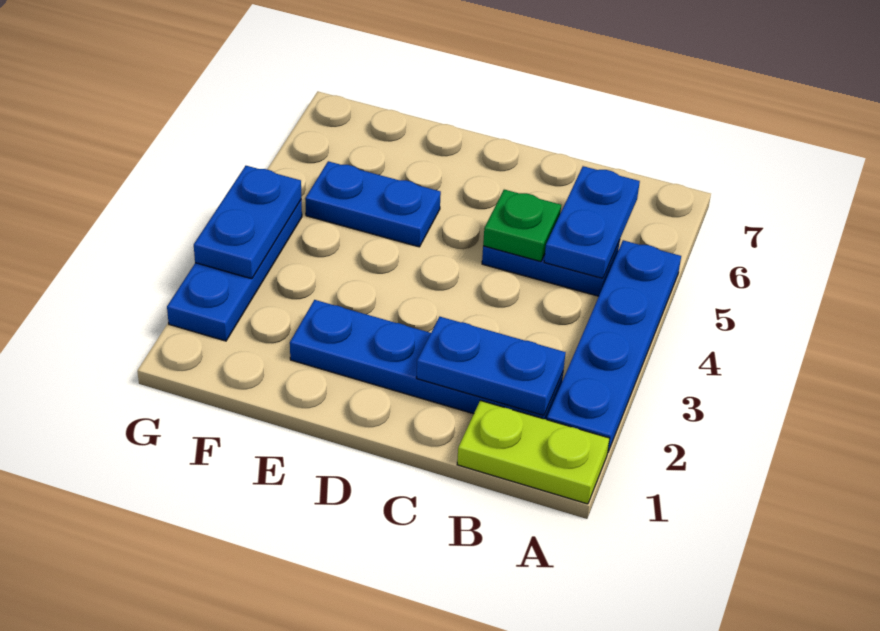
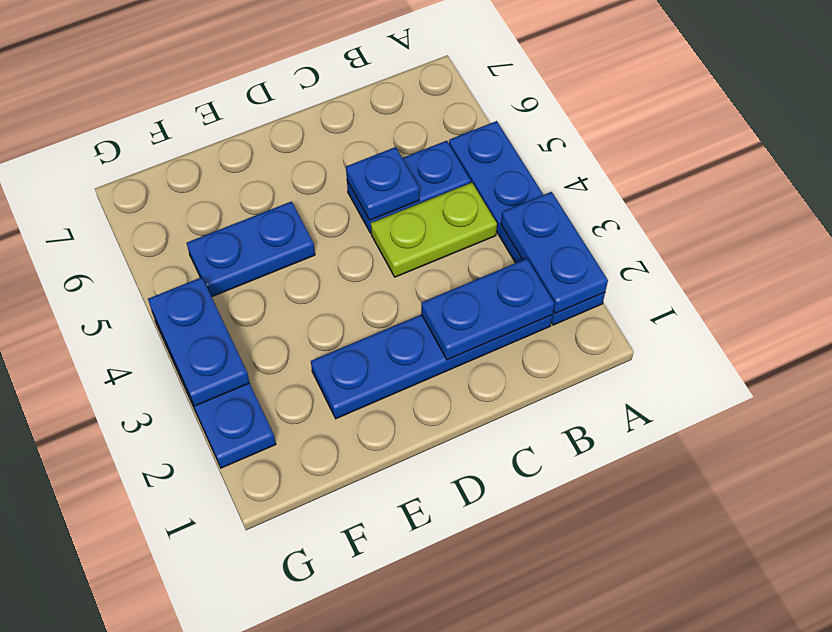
lime plate A1:B1 level 1 -> lime plate B4:C4 level 1
blue plate B5:B6 level 2 -> blue plate A2:A3 level 2
green plate C5 level 2 -> blue plate C5 level 2

